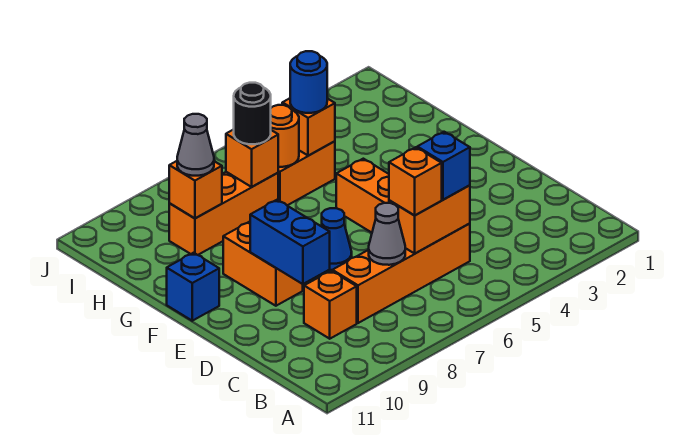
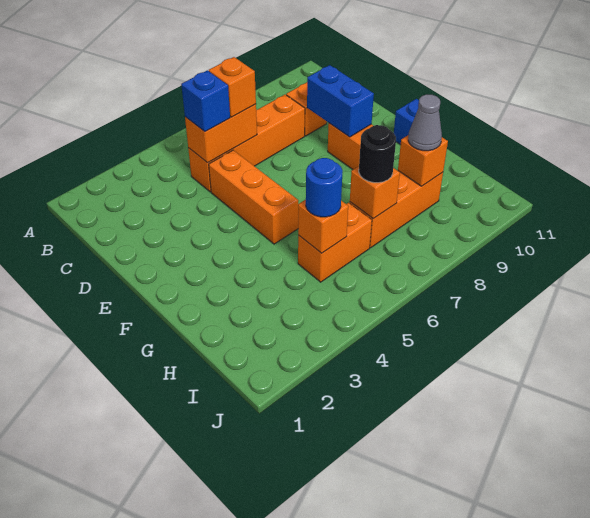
grey cone C7 level 2 -> none
blue cone E7 level 1 -> none
orange round brick H6 level 2 -> none

